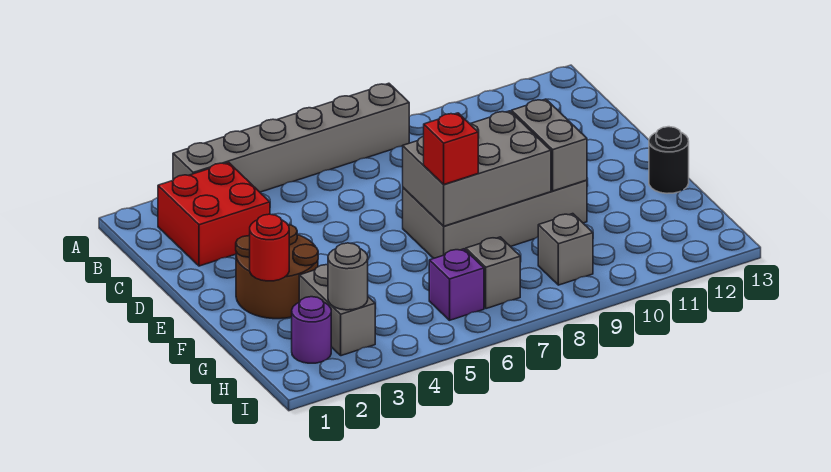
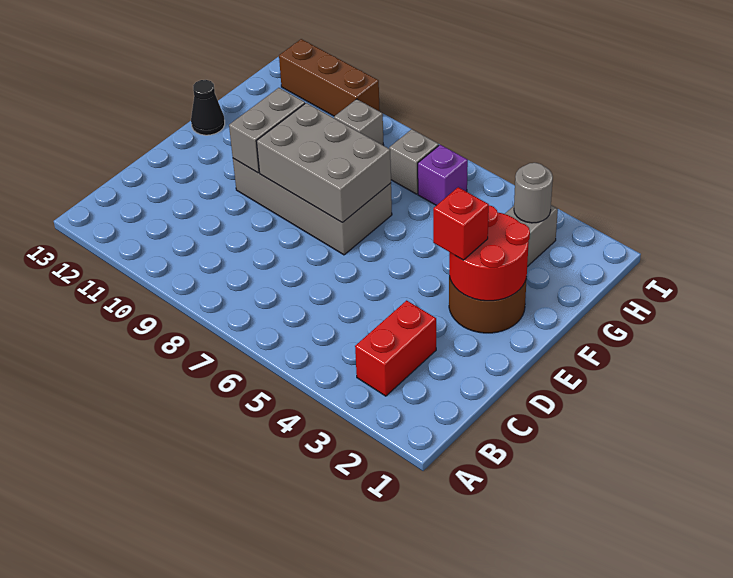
grey brick A3:A8 level 1 -> none
red brick B2:C3 level 1 -> red brick B3:C3 level 1
red round brick F2 level 2 -> red round brick E2:F3 level 2
red brick F7 level 3 -> red brick E3 level 3
black round brick F13 level 1 -> black cone F13 level 1
purple round brick H2 level 1 -> none
none -> brown brick I10:I12 level 1

